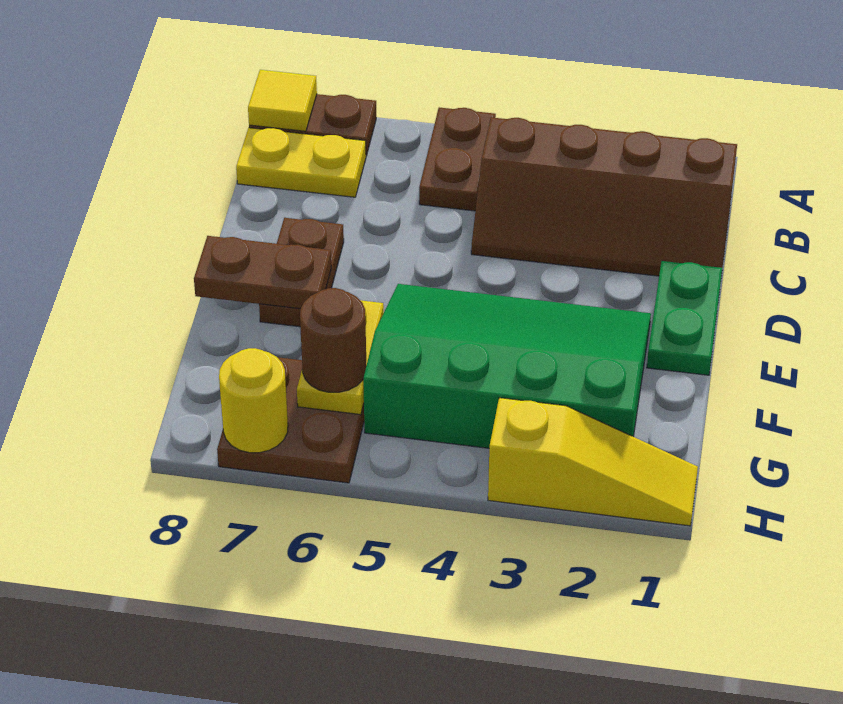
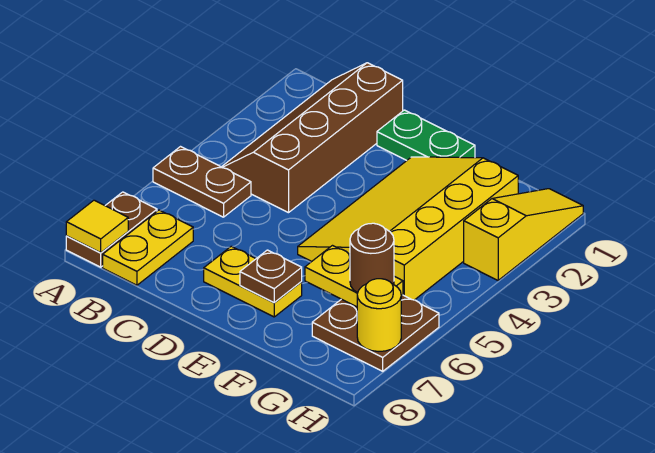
brown slope B1:C4 level 1 top B -> brown slope B1:C4 level 1 top C
brown plate D7:E7 level 1 -> yellow plate D7:E7 level 1
green slope E2:G5 level 1 top G -> yellow slope E2:G5 level 1 top G
brown plate E7:E8 level 2 -> brown plate E7 level 2

